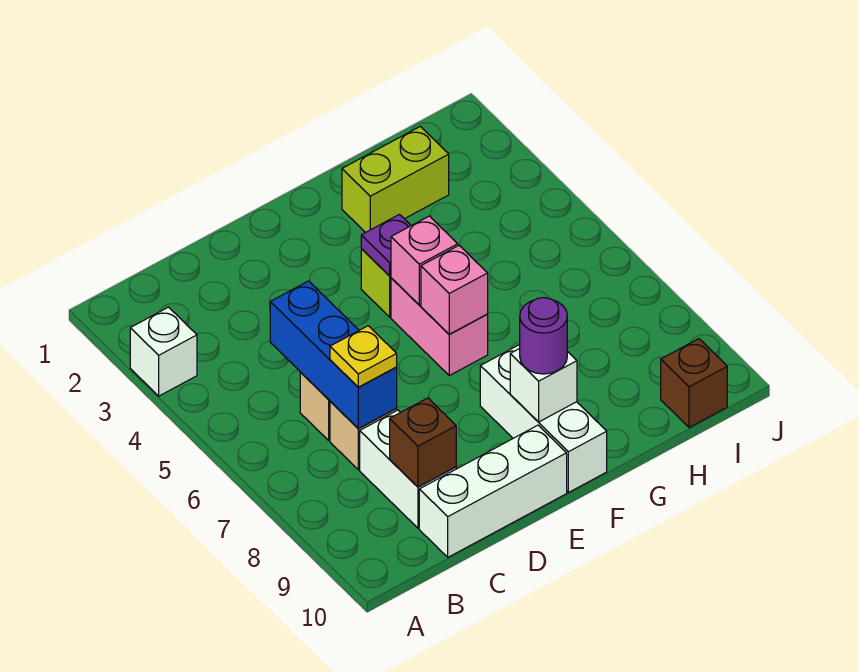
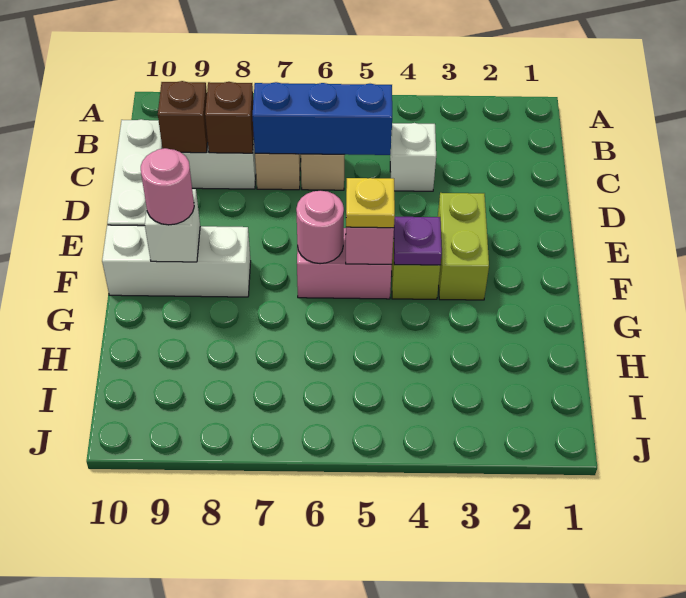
white brick A3 level 1 -> white brick C4 level 1
yellow plate C7 level 3 -> yellow plate F5 level 3
pink brick F6 level 2 -> pink round brick F6 level 2
purple round brick F9 level 3 -> pink round brick F9 level 3
lime brick G2:H2 level 1 -> lime brick E3:F3 level 1
brown brick I10 level 1 -> brown brick C8 level 2

